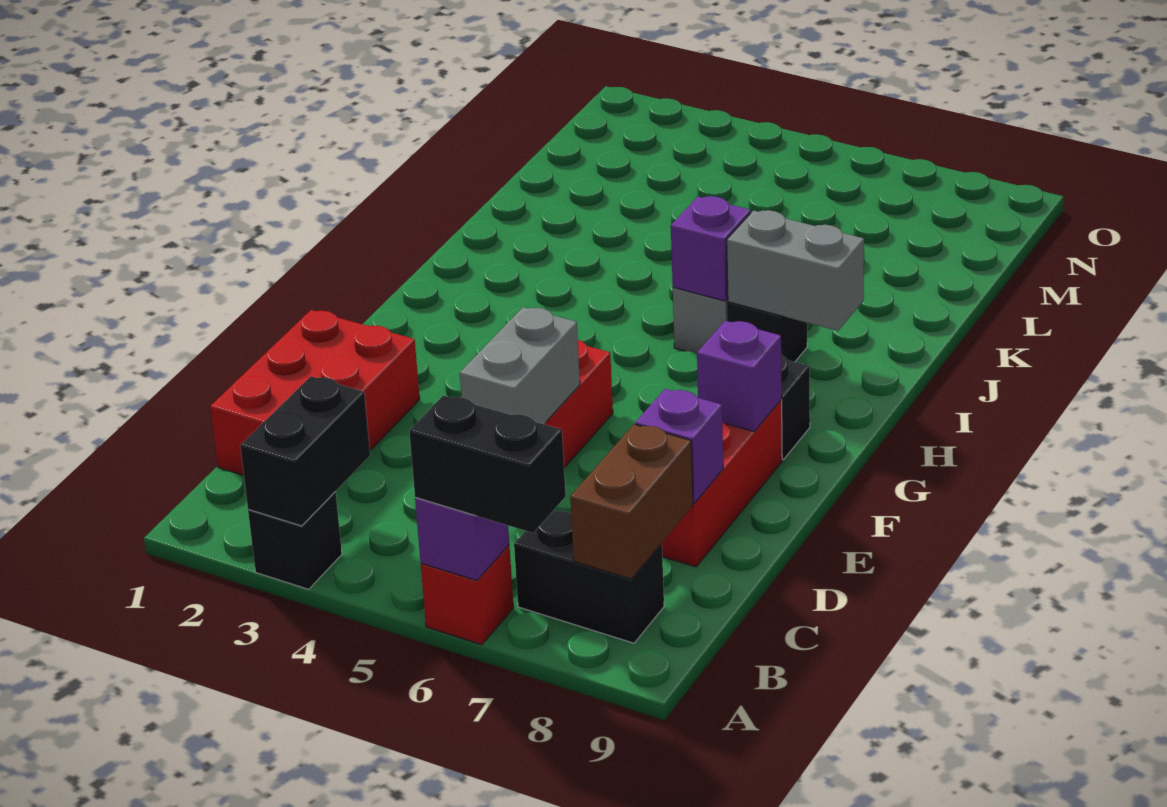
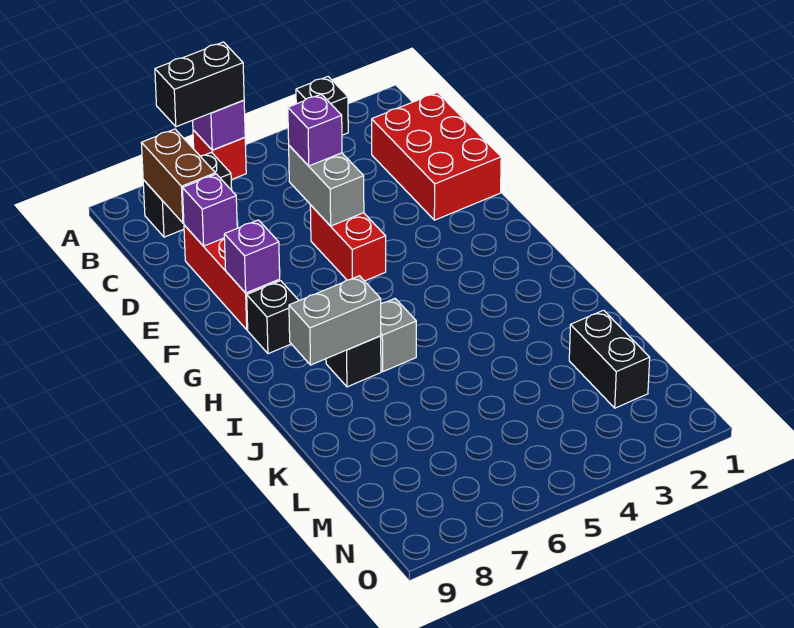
black brick A3:B3 level 2 -> black brick L2:M2 level 1
purple brick I6 level 2 -> purple brick D5 level 3

